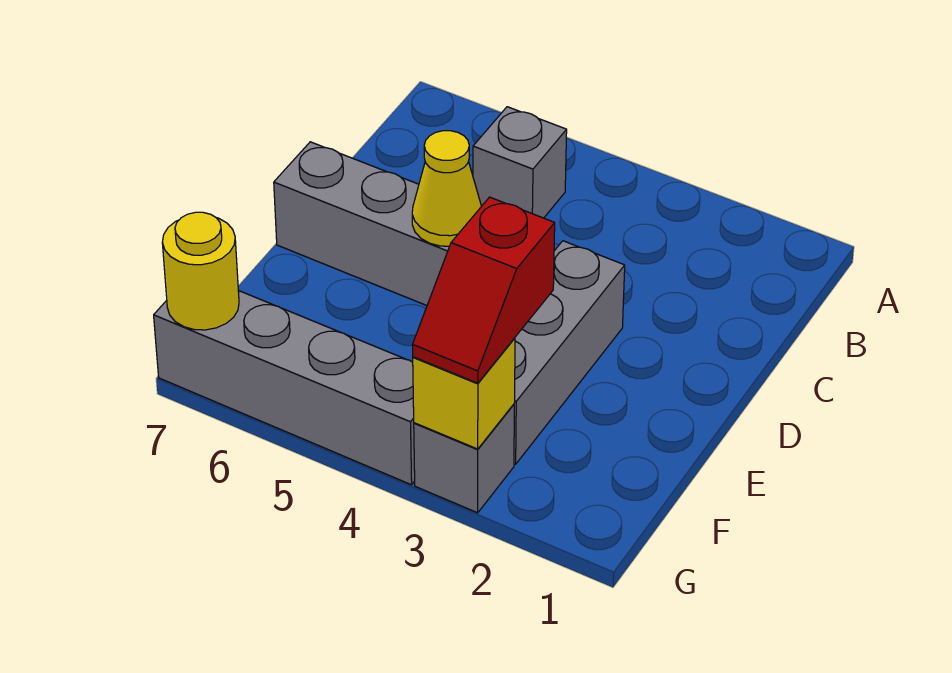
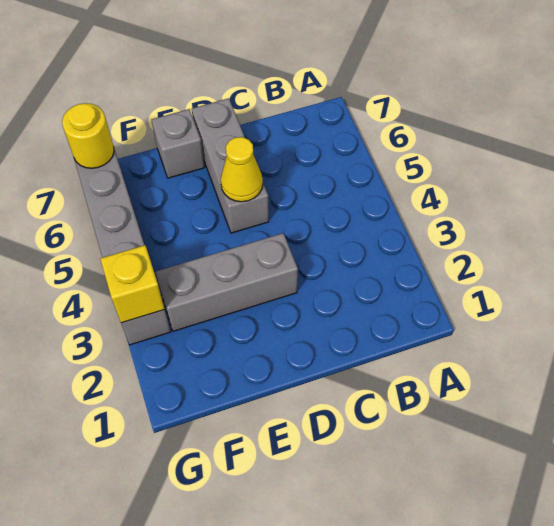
grey brick B5 level 1 -> grey brick E7 level 1
red slope F3:G3 level 3 top F -> none

